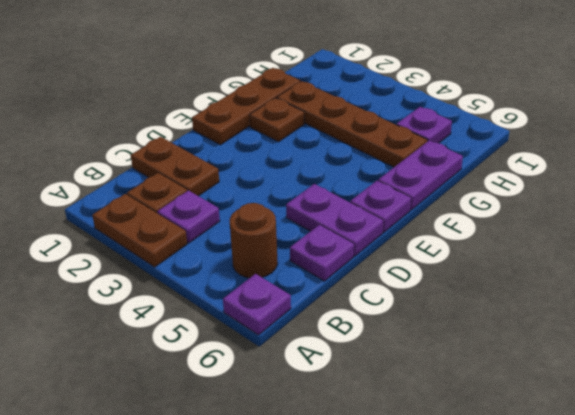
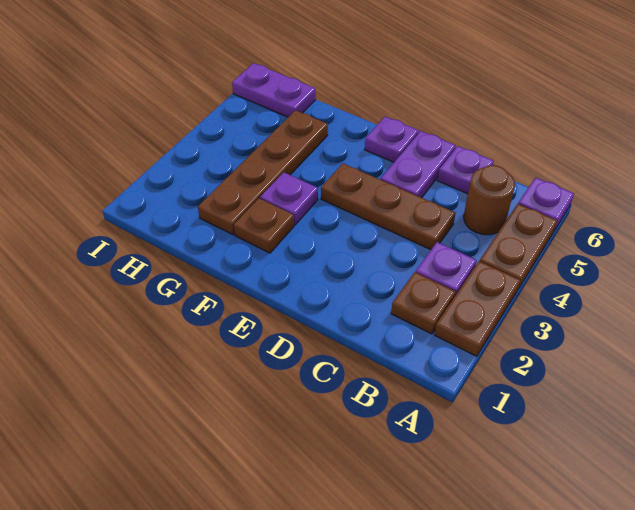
brown plate C1:C2 level 1 -> brown plate A4:A5 level 1
brown plate E1:G1 level 1 -> brown plate C4:E4 level 1
purple plate F6:G6 level 1 -> purple plate H6:I6 level 1
purple plate H5 level 1 -> purple plate F3 level 1

